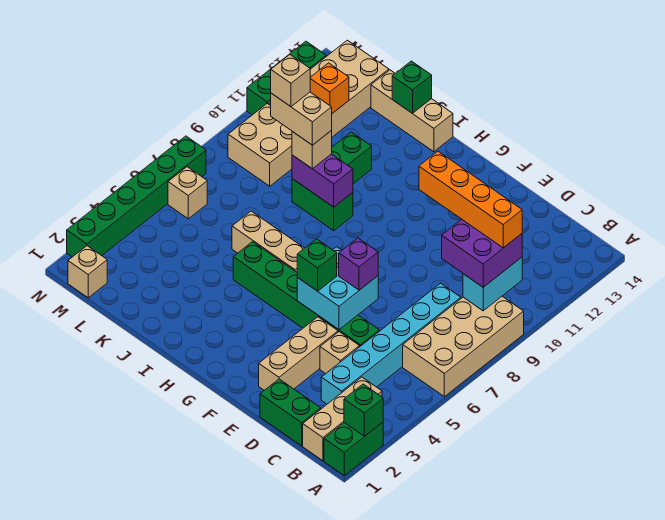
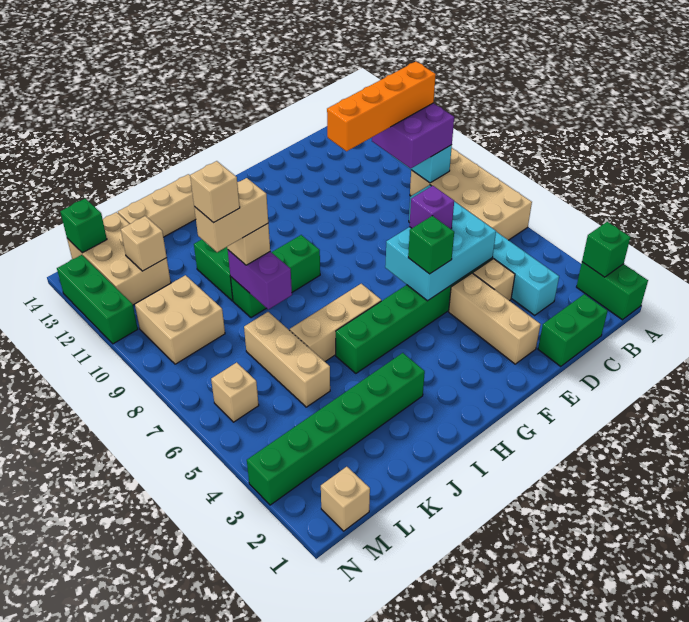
tan brick B1:B3 level 1 -> tan brick K5:K7 level 1
cyan brick E5:F6 level 2 -> cyan brick D5:F6 level 2
green brick I9:J9 level 1 -> green brick H9:J9 level 1
purple brick I9:J9 level 2 -> purple brick J8:J9 level 2
green brick J14 level 2 -> green brick M14 level 2
orange brick L12 level 2 -> tan brick L12 level 2
green brick N2:N7 level 1 -> green brick I3:N3 level 1

